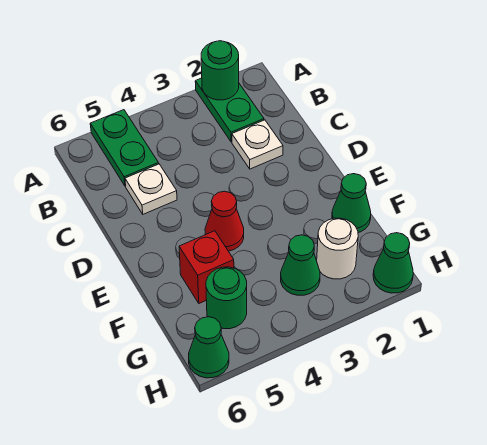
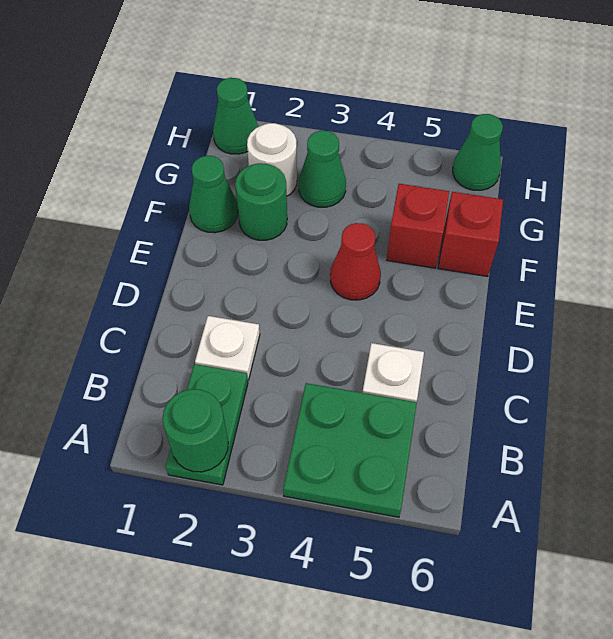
green plate A5:B5 level 1 -> green plate A4:B5 level 1
none -> red brick F6 level 1
green round brick G5 level 1 -> green round brick F2 level 1

